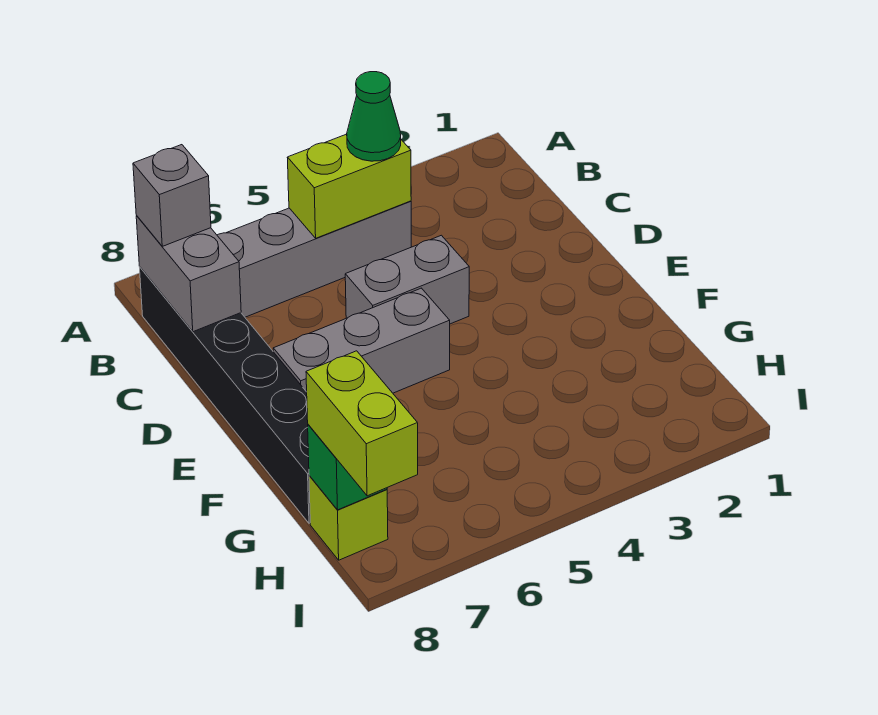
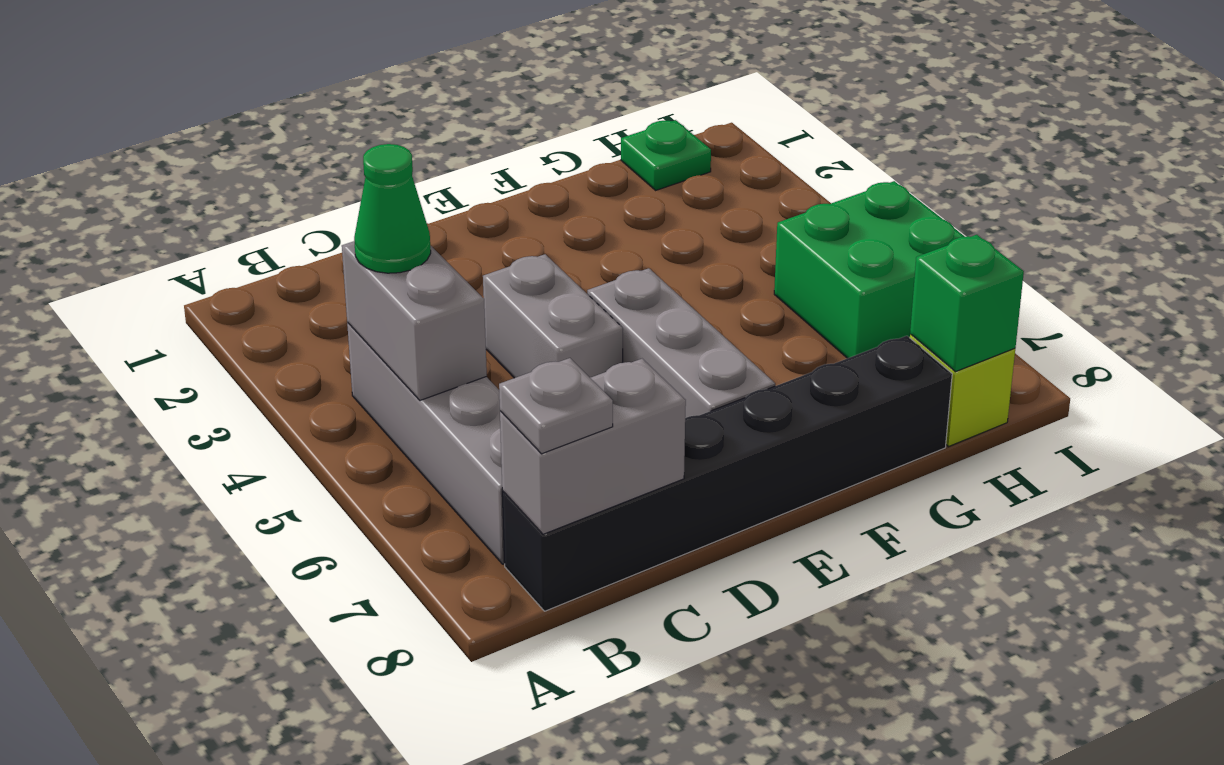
lime brick B4:B5 level 2 -> grey brick B4:B5 level 2
grey brick B8 level 3 -> grey plate B8 level 3
none -> green plate H1 level 1
none -> green brick H5:I6 level 1
lime brick H8:I8 level 3 -> none

